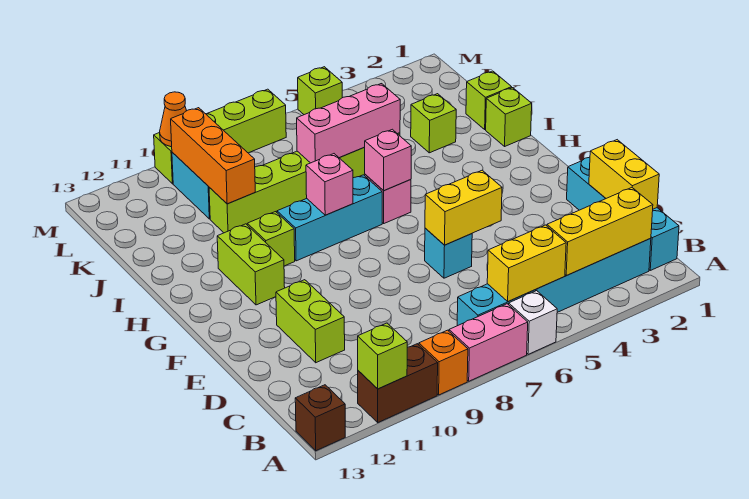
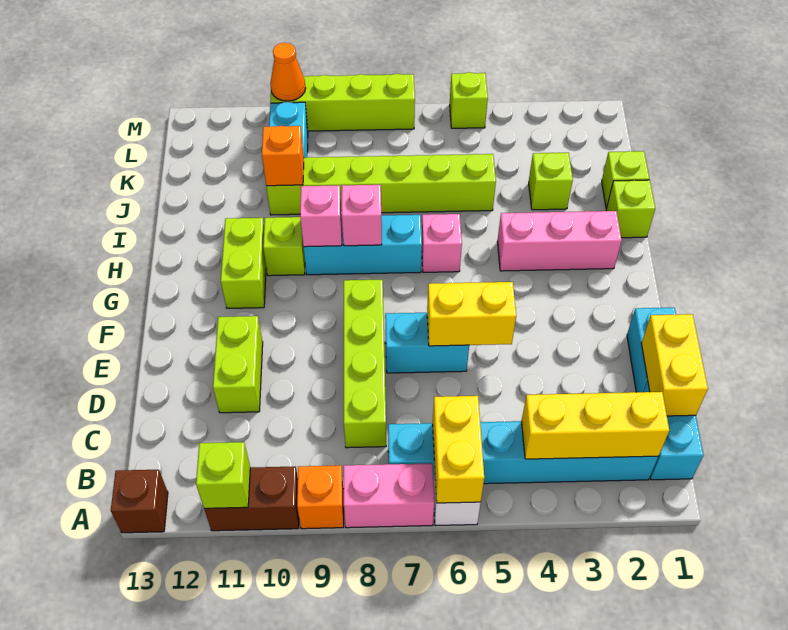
yellow brick B5:B6 level 2 -> yellow brick A6:B6 level 2
none -> lime brick C8:F8 level 1
cyan brick E6 level 1 -> cyan brick E6:E7 level 1
pink brick H6 level 2 -> pink brick H9 level 2
pink brick J5:J7 level 2 -> pink brick H2:H4 level 1
orange brick J10:L10 level 2 -> orange brick J10 level 2

